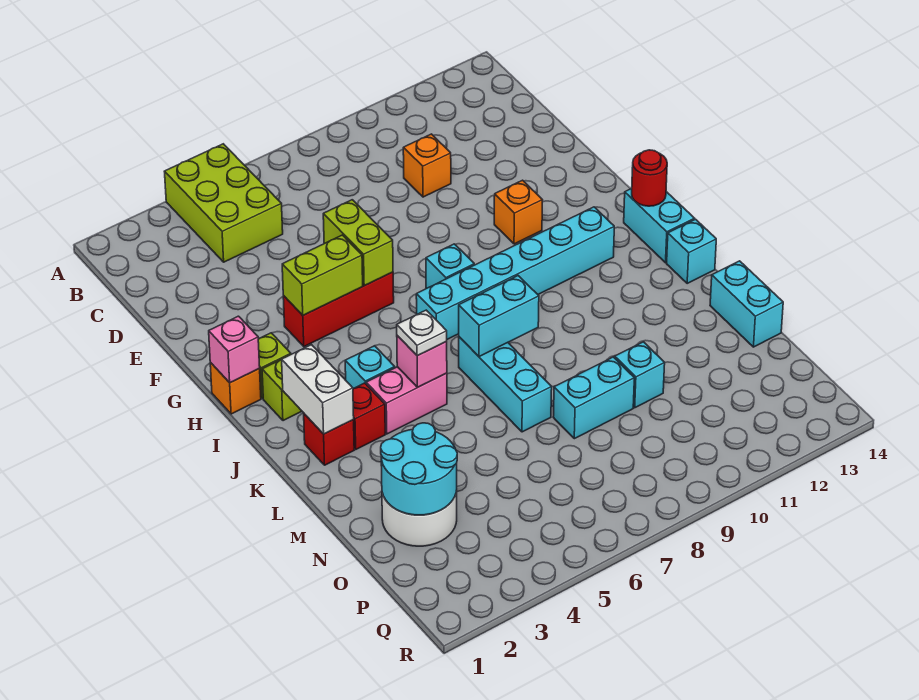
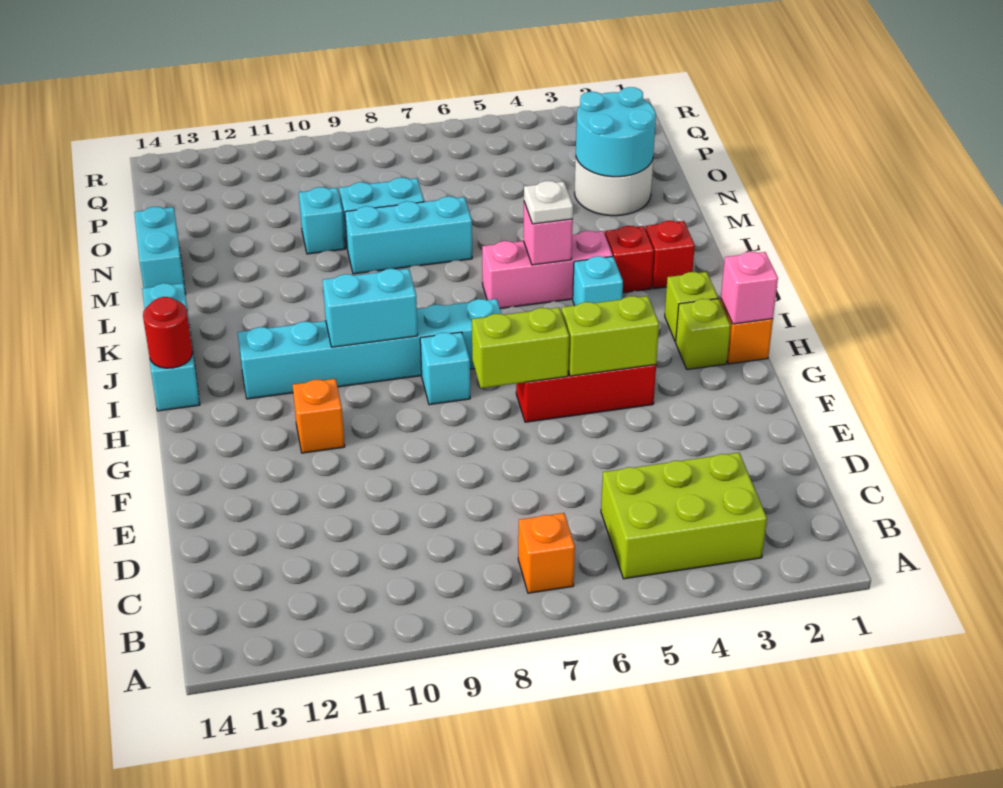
lime brick A4:C5 level 1 -> lime brick B3:C5 level 1
orange brick D10 level 1 -> orange brick B7 level 1
lime brick F6:G6 level 2 -> lime brick G6:G7 level 2
white brick J2:K2 level 2 -> none
pink brick K4:K5 level 1 -> pink brick K4:K6 level 1
cyan brick K7:M7 level 1 -> cyan brick M7:M9 level 1
cyan brick K7:K8 level 2 -> cyan brick I9:I10 level 2

